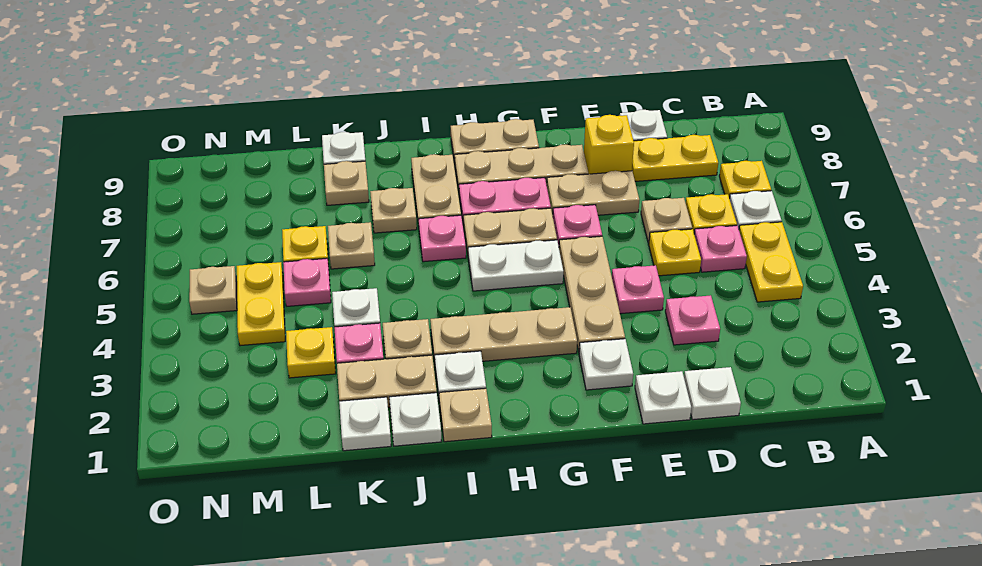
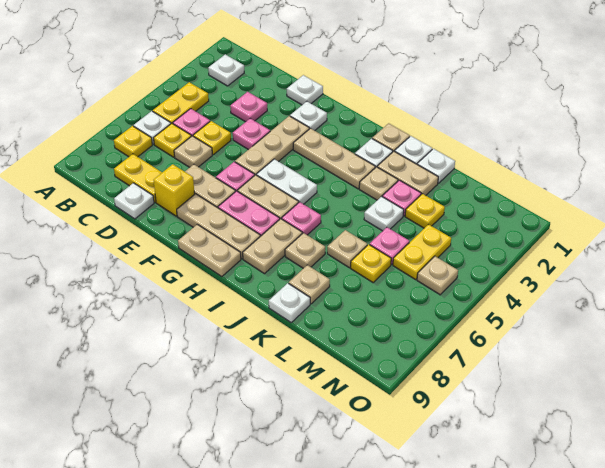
white plate D1 level 1 -> white plate B2 level 1

